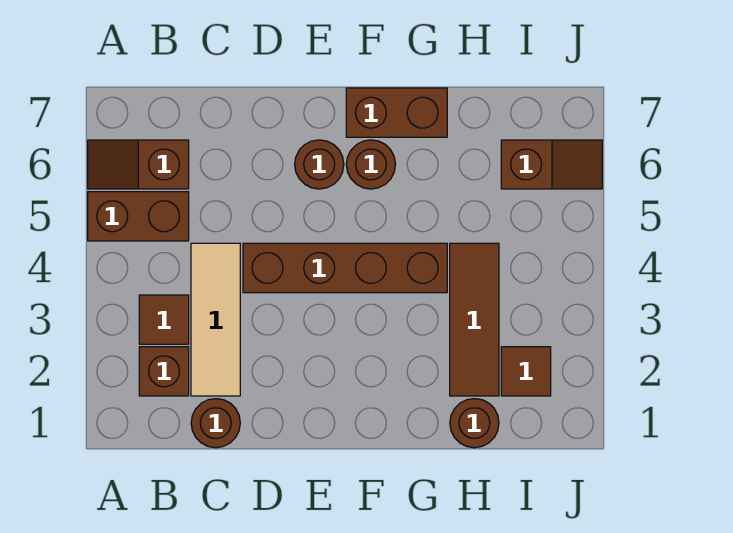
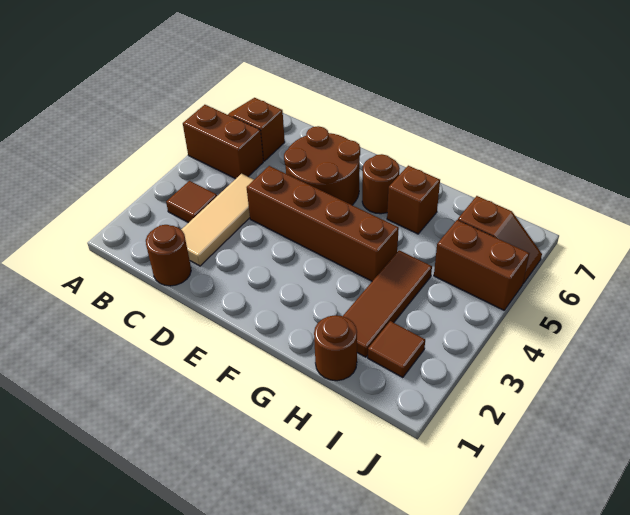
brown brick B2 level 1 -> brown brick G6 level 1
brown round brick E6 level 1 -> brown round brick D5:E6 level 1
brown brick F7:G7 level 1 -> brown brick I5:J5 level 1

